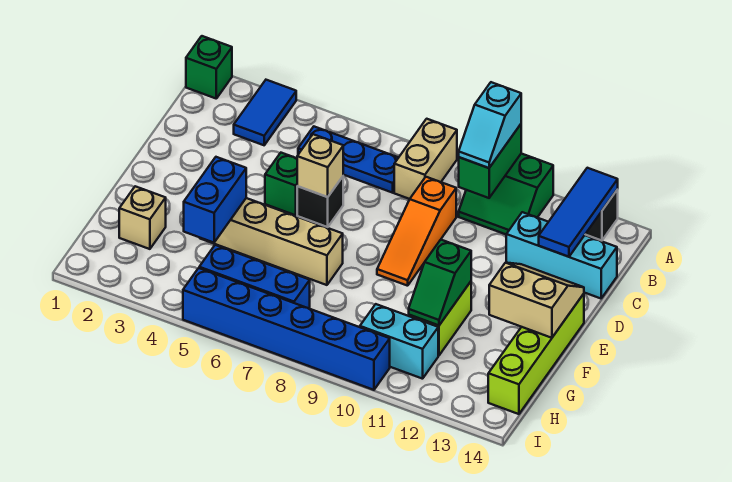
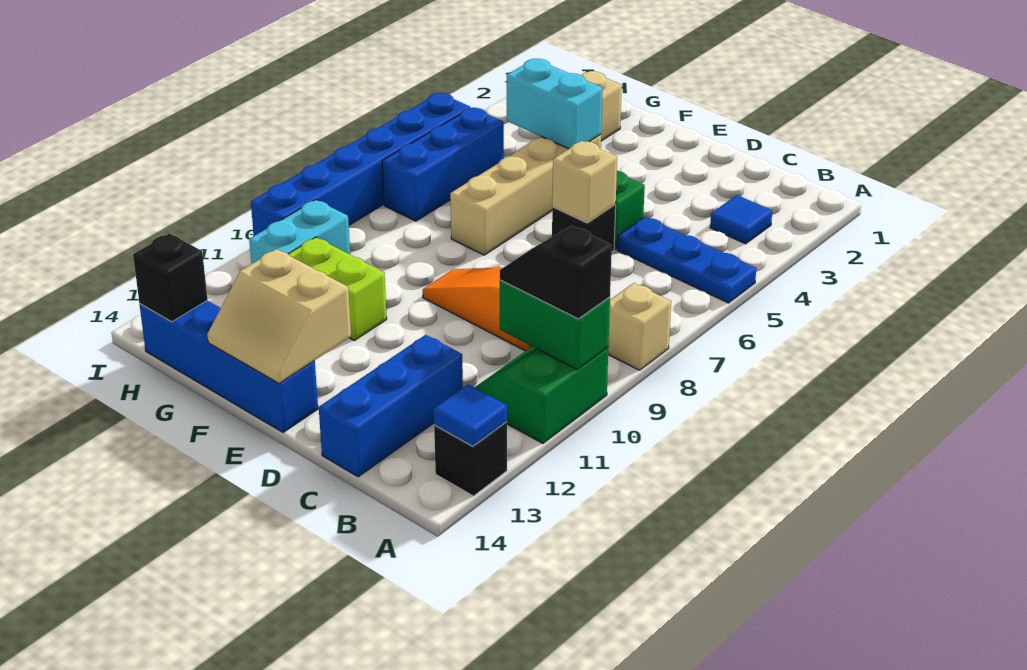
green brick A1 level 1 -> none
blue tile A3:B3 level 1 -> blue tile B3 level 1
tan brick A8:B8 level 1 -> tan brick A8 level 1
cyan slope A10:B10 level 3 top A -> black slope A10:B10 level 3 top A
blue tile A13:C13 level 2 -> blue tile A13 level 2
blue plate B5:B7 level 1 -> blue plate A5:C5 level 1
cyan brick C12:C14 level 1 -> blue brick C12:C14 level 1
tan slope E13:F14 level 2 top F -> tan slope E13:F14 level 2 top 13
lime brick E14:H14 level 1 -> blue brick E14:H14 level 1
blue brick F4:G4 level 2 -> cyan brick F4:G4 level 2
green slope F11:G11 level 2 top F -> none
none -> black brick H14 level 2

